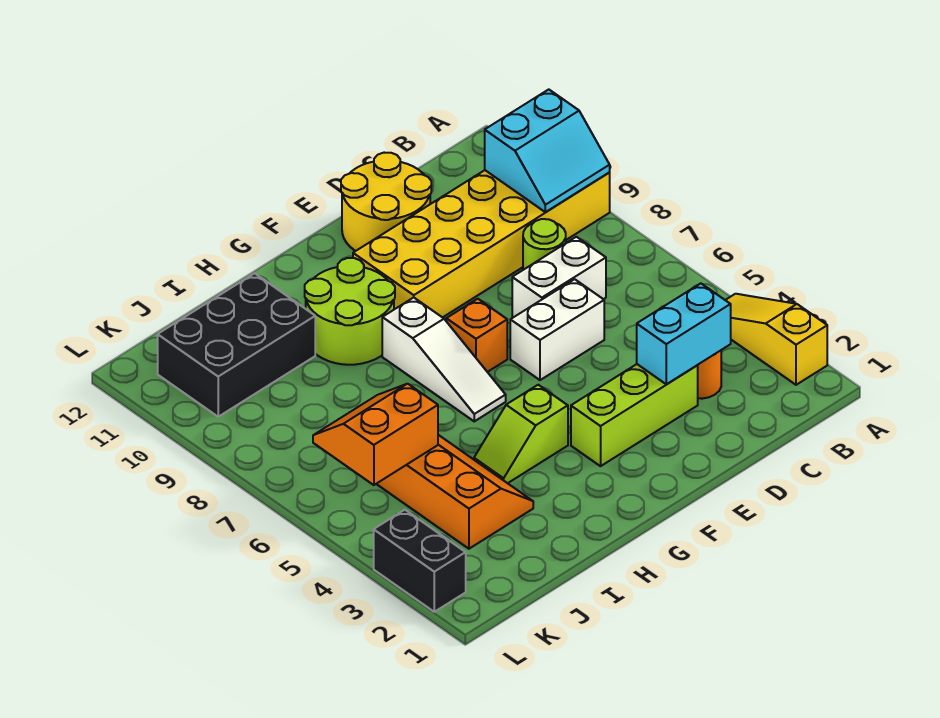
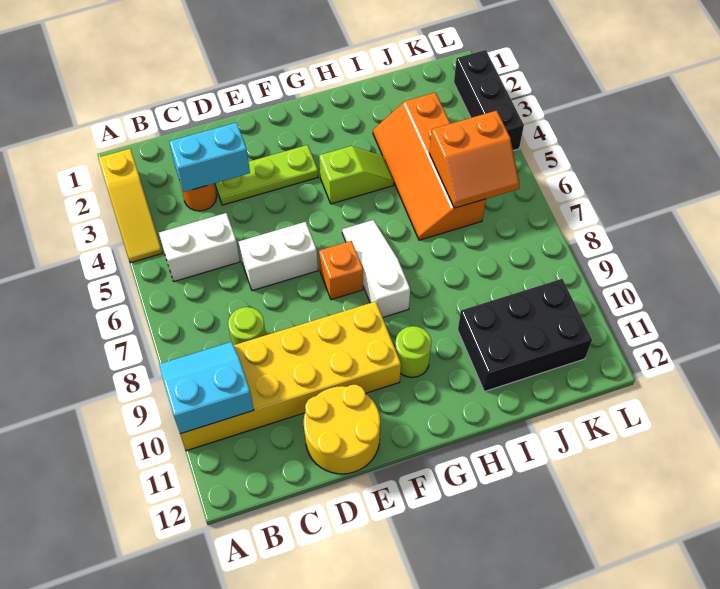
white brick C7:D7 level 1 -> white brick B5:C5 level 1
lime brick D3:F3 level 1 -> lime plate D3:F3 level 1
lime round brick G9:H10 level 1 -> lime round brick G10 level 1
black brick L2:L3 level 1 -> black brick L2:L4 level 1

